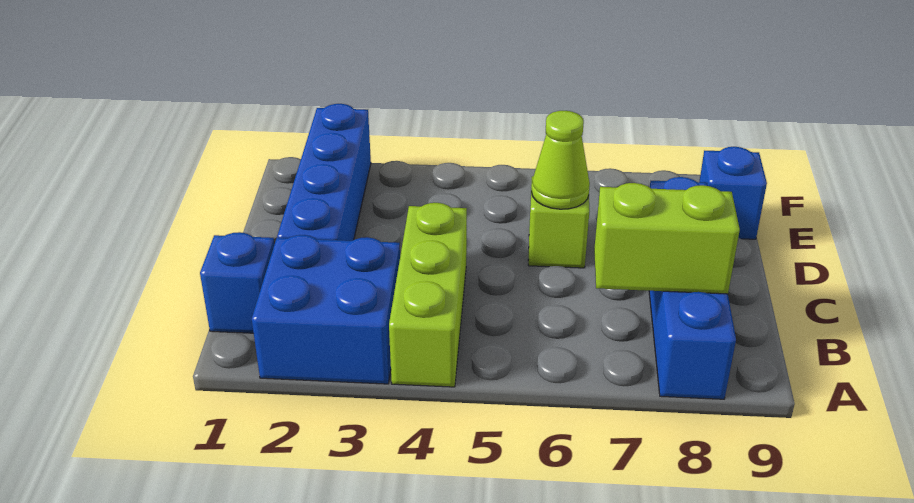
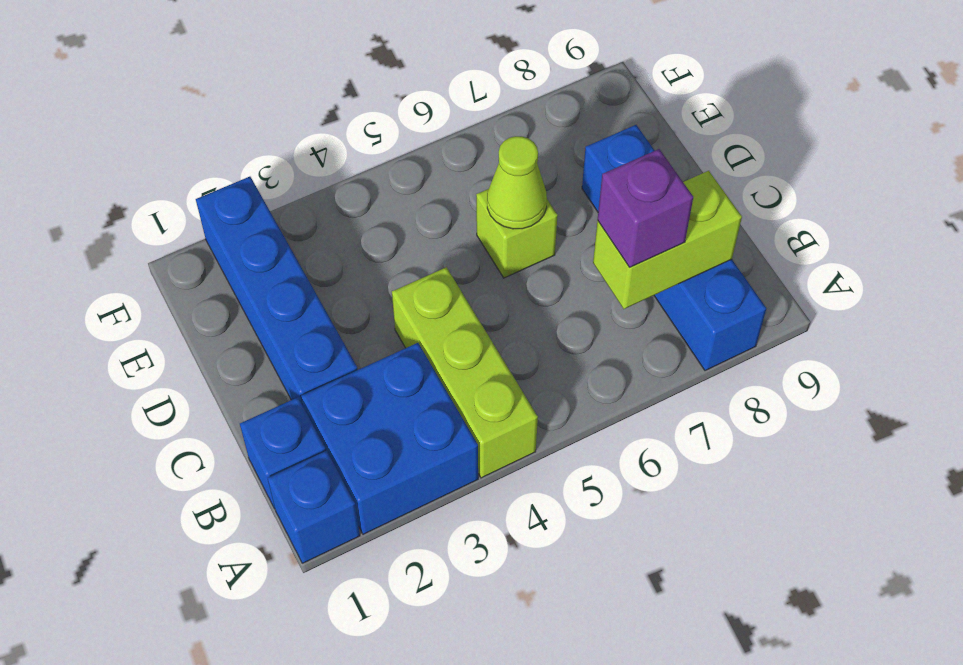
none -> purple brick B7 level 3
blue brick E9 level 1 -> blue brick A1 level 1

